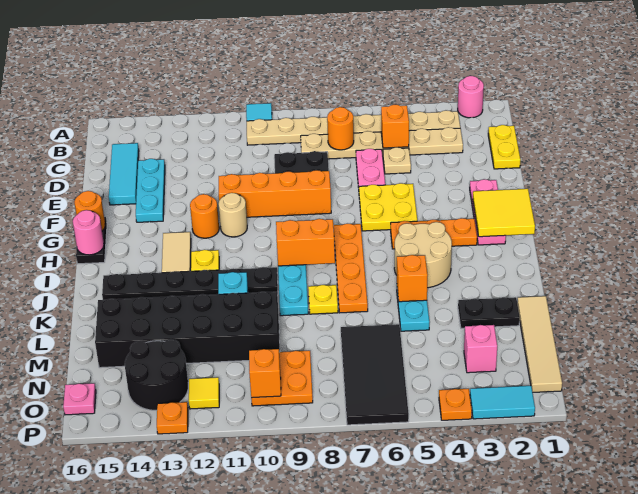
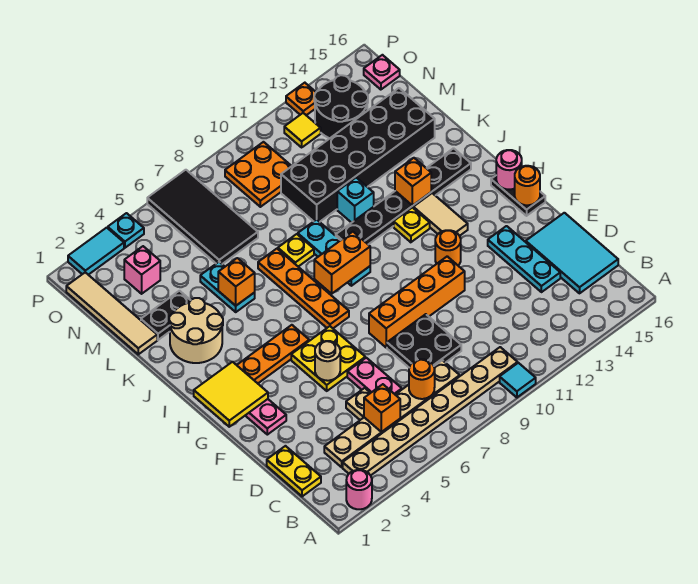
cyan tile C15:E15 level 1 -> cyan tile C15:E16 level 1
tan round brick G11 level 1 -> tan round brick F5 level 2
tan round brick I4:J5 level 1 -> tan round brick J2:K3 level 1
orange brick O10 level 2 -> orange brick J13 level 2
orange plate P4 level 1 -> cyan plate P4 level 1

